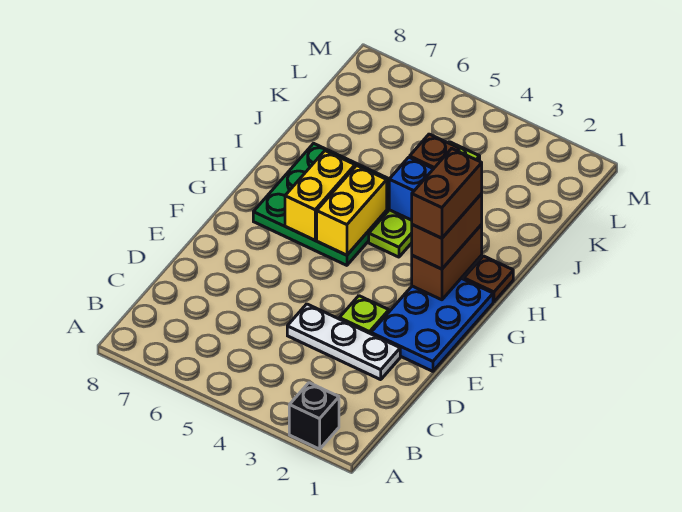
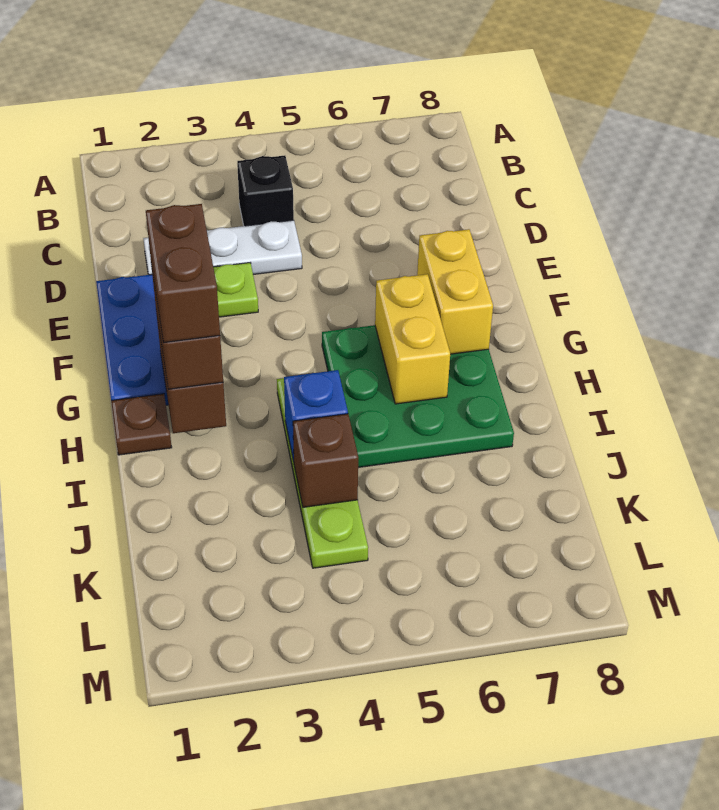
black brick A2 level 1 -> black brick C4 level 1
yellow brick G5:H5 level 2 -> yellow brick F7:G7 level 2

